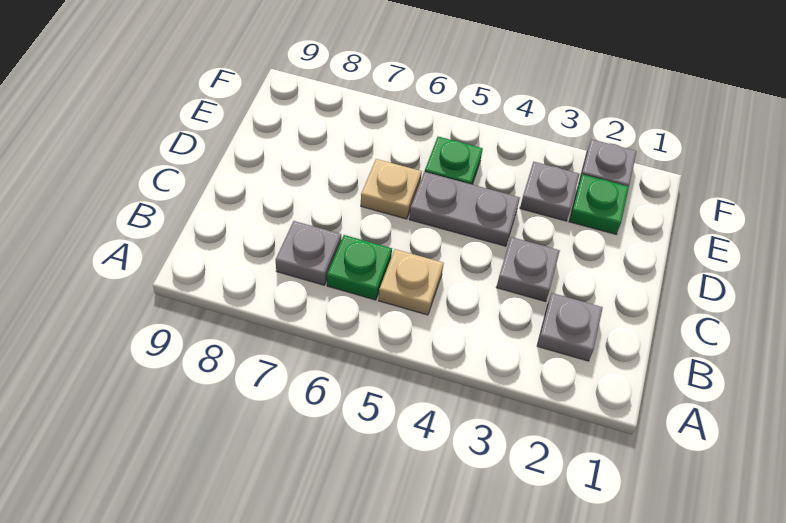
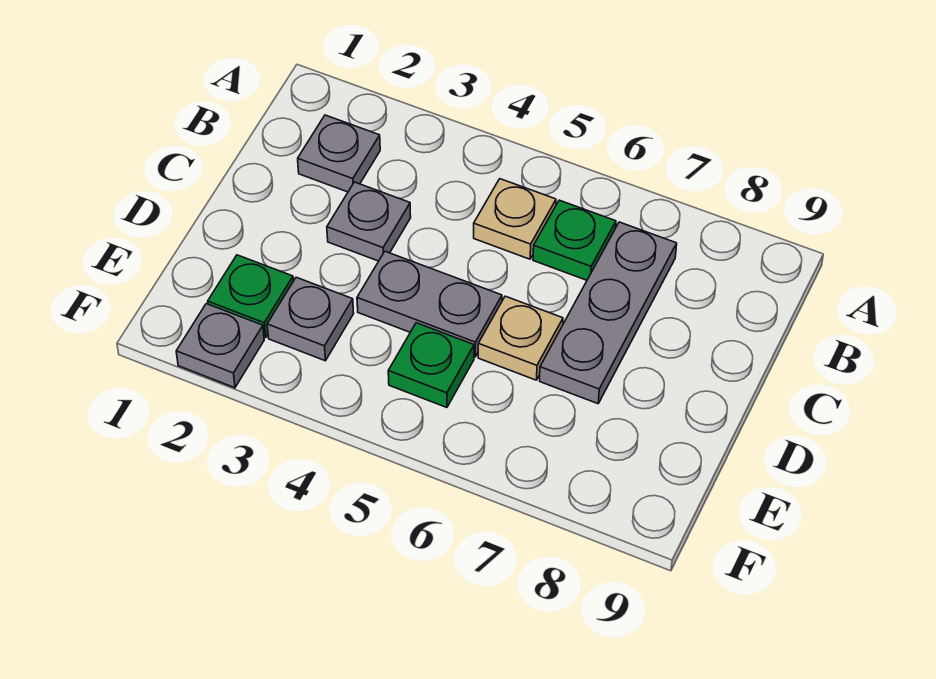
grey plate B7 level 1 -> grey plate B7:D7 level 1

